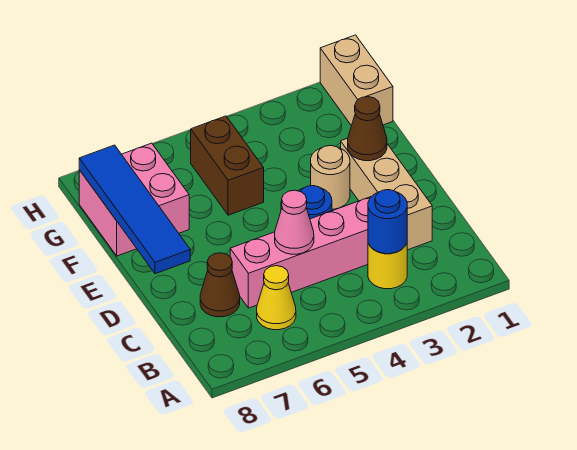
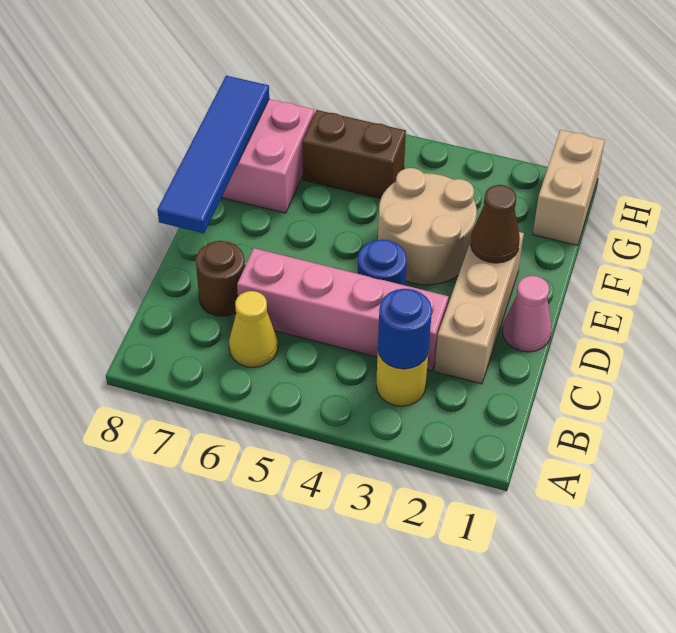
pink cone C5 level 2 -> pink cone D1 level 1
brown cone C7 level 1 -> brown round brick C7 level 1
tan round brick E3 level 1 -> tan round brick E3:F4 level 1
brown brick F5:G5 level 1 -> brown brick G5:G6 level 1

